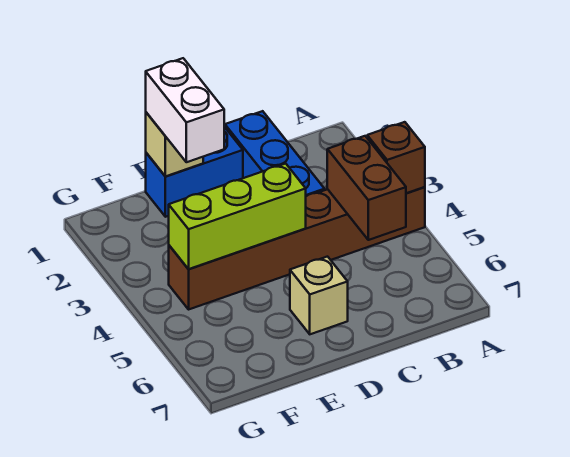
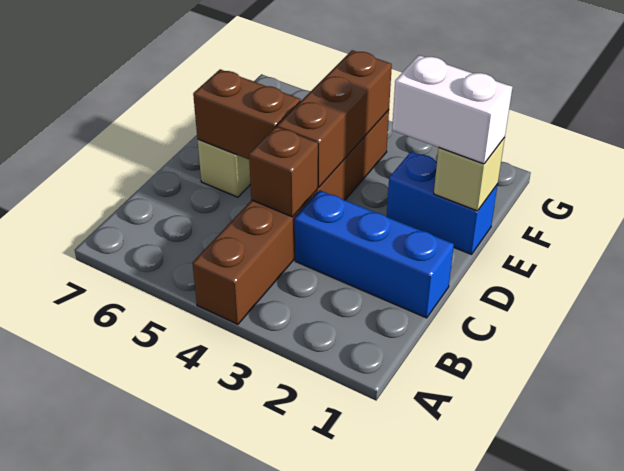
brown brick A4 level 2 -> brown brick C4 level 2
brown brick B4:B5 level 2 -> brown brick D5:D6 level 2
blue brick D1:E1 level 1 -> blue brick E1:E2 level 1
lime brick D4:F4 level 2 -> brown brick D4:F4 level 2

